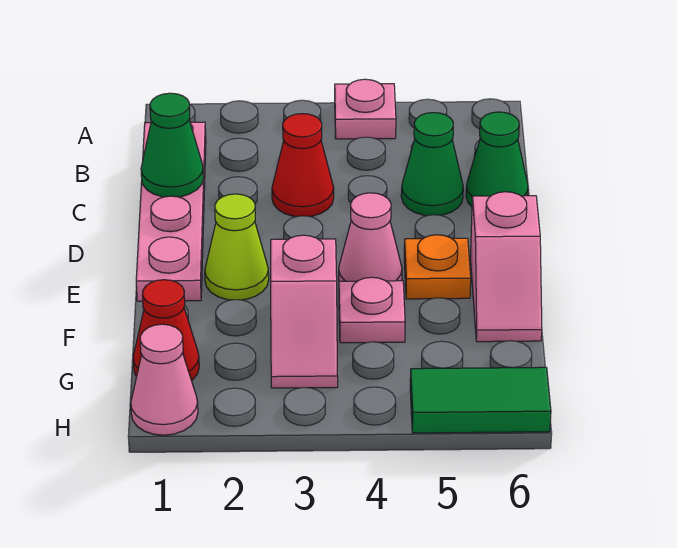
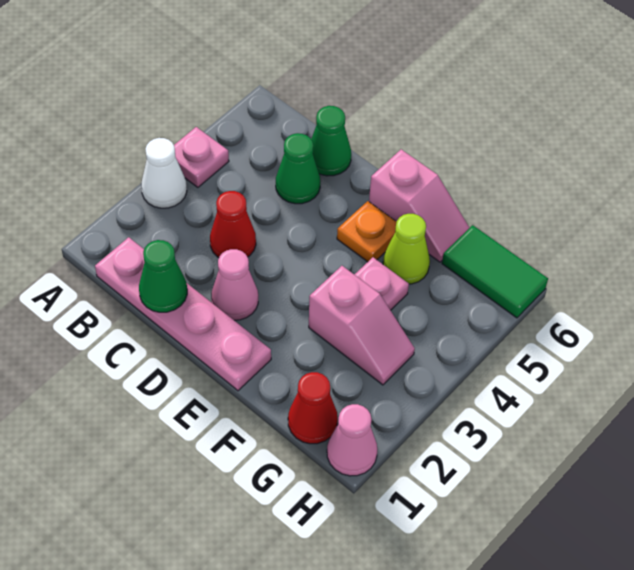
none -> white cone A3 level 1
lime cone E2 level 1 -> lime cone F5 level 1
pink cone E4 level 1 -> pink cone D2 level 1
green tile H5:H6 level 1 -> green tile G6:H6 level 1

